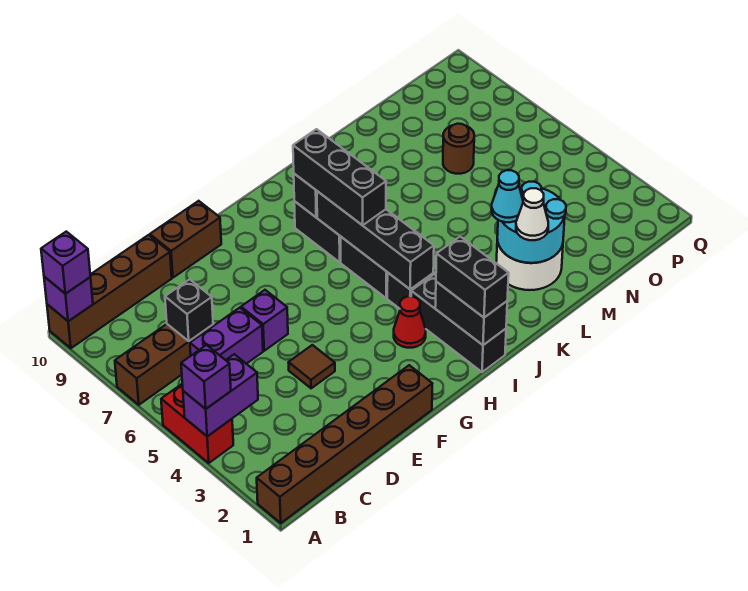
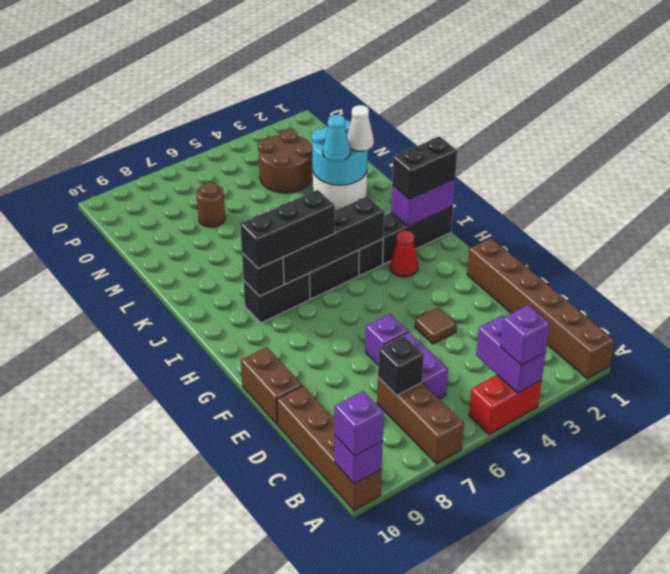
black brick I1:I2 level 2 -> purple brick I1:I2 level 2
none -> brown round brick N3:O4 level 1

